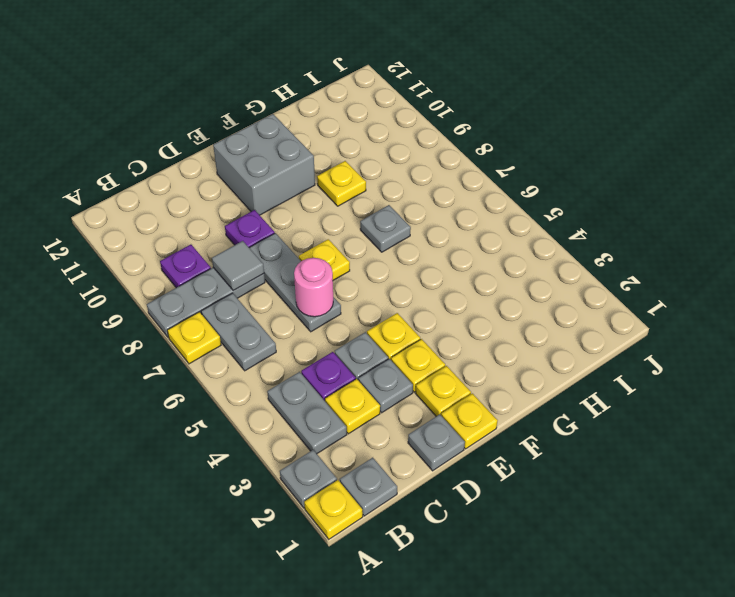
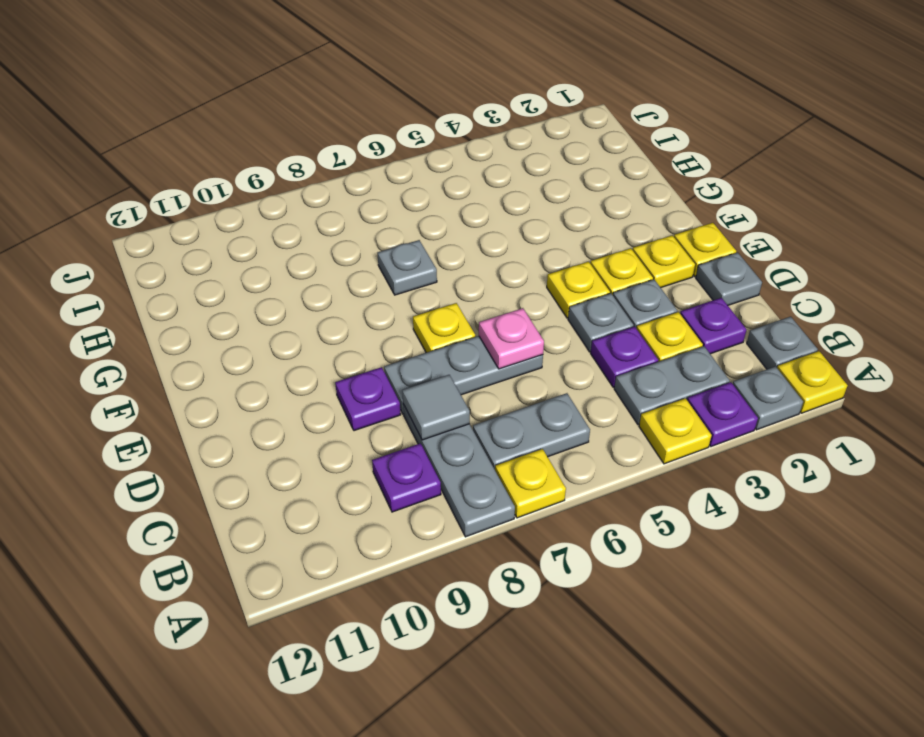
none -> purple plate A3 level 1
none -> purple plate C2 level 1
pink round brick D6 level 2 -> pink plate D6 level 2
grey brick E10:F11 level 1 -> none
yellow plate G9 level 1 -> yellow plate A4 level 1

